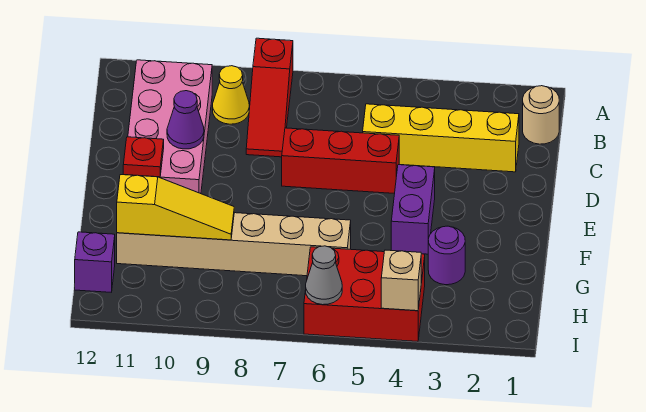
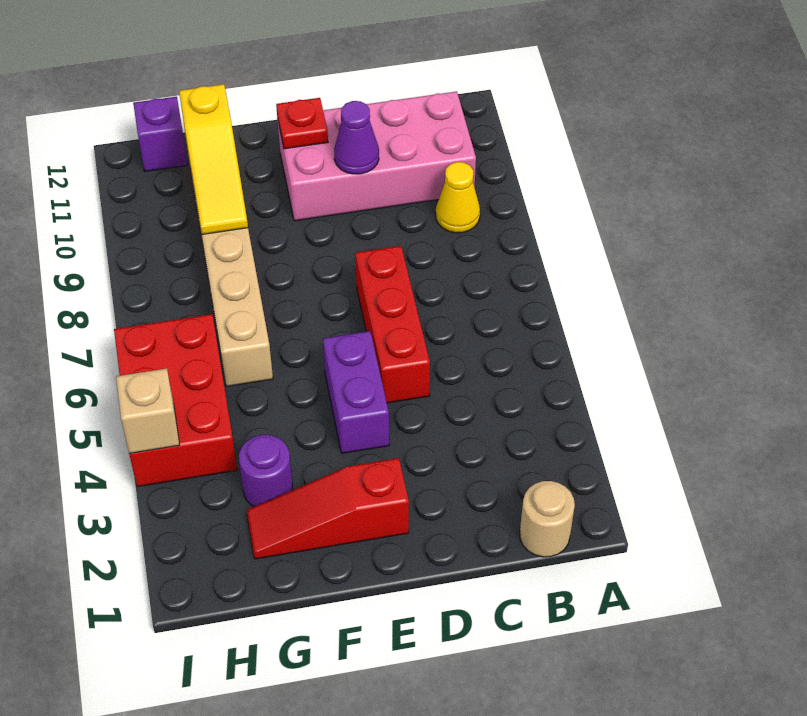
red slope A8:C8 level 1 top A -> red slope E2:G2 level 1 top E
yellow brick C2:C5 level 1 -> none
purple brick E4:F4 level 1 -> purple brick E4:E5 level 1
grey cone I6 level 2 -> none

